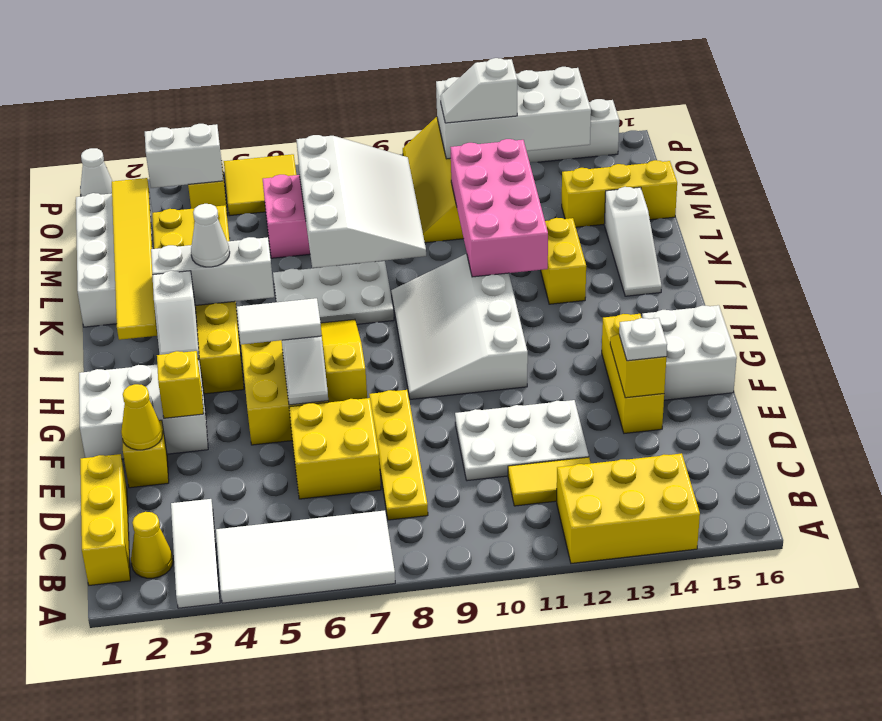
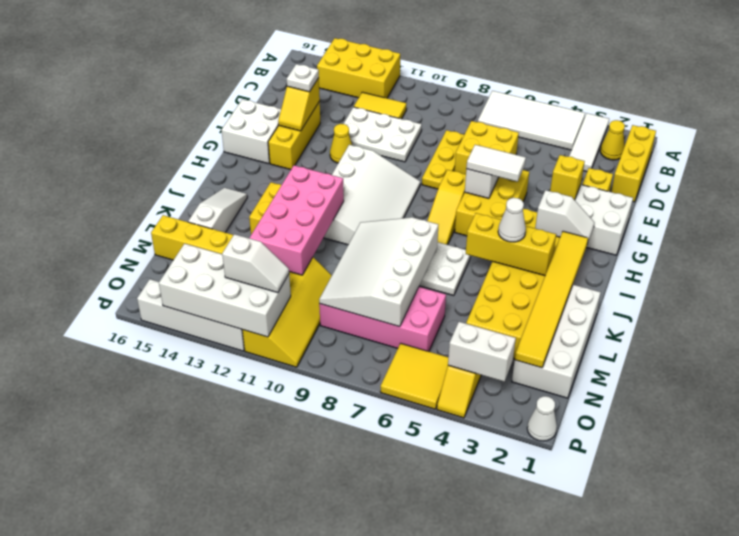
yellow plate C8:F8 level 1 -> yellow plate D8:F8 level 1
yellow cone E2 level 2 -> yellow cone F12 level 1
white slope H3:I3 level 2 top I -> white slope H2:H3 level 2 top 3
white brick J3:J5 level 2 -> yellow brick J3:J5 level 2

